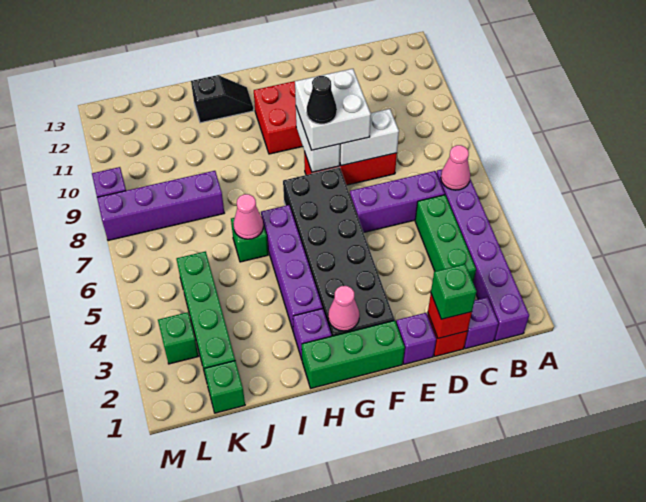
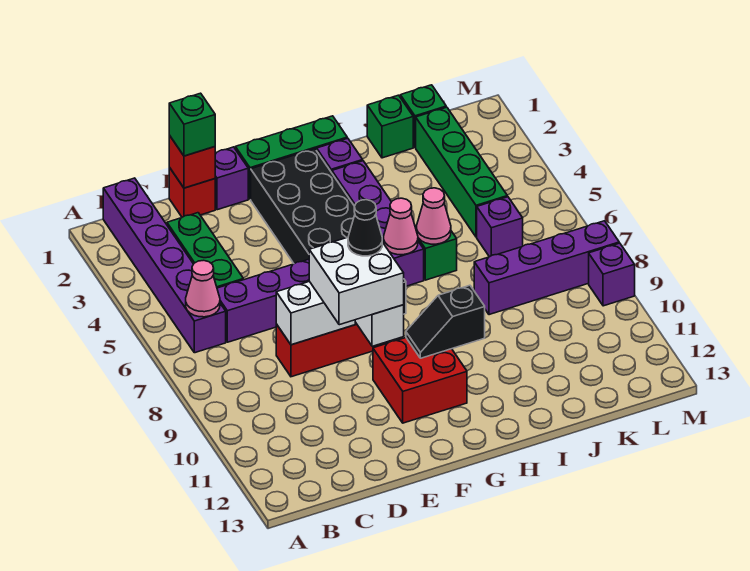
purple brick C1 level 1 -> purple brick K6 level 1
pink cone G2 level 2 -> pink cone H6 level 2
black slope H12:I12 level 1 top I -> black slope G10:H10 level 2 top H
green brick L3 level 1 -> green brick J1 level 1

